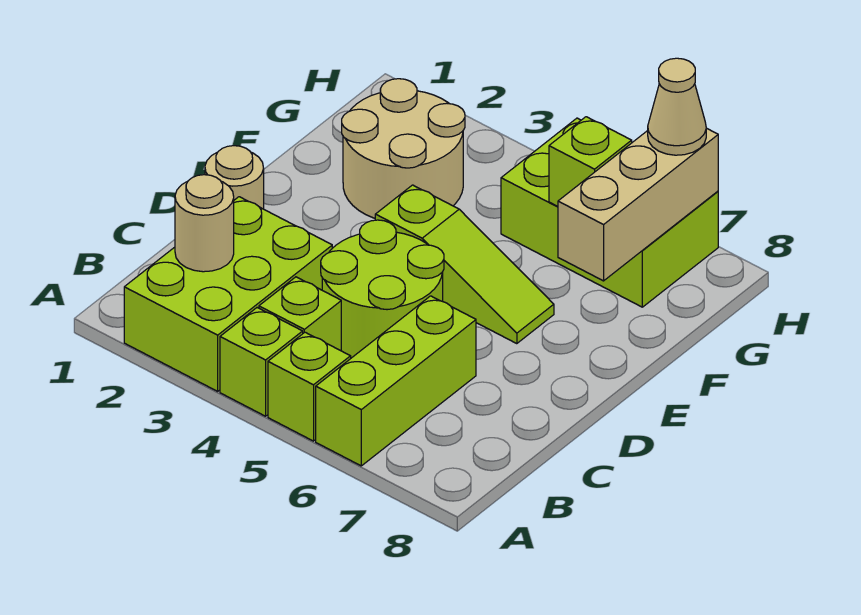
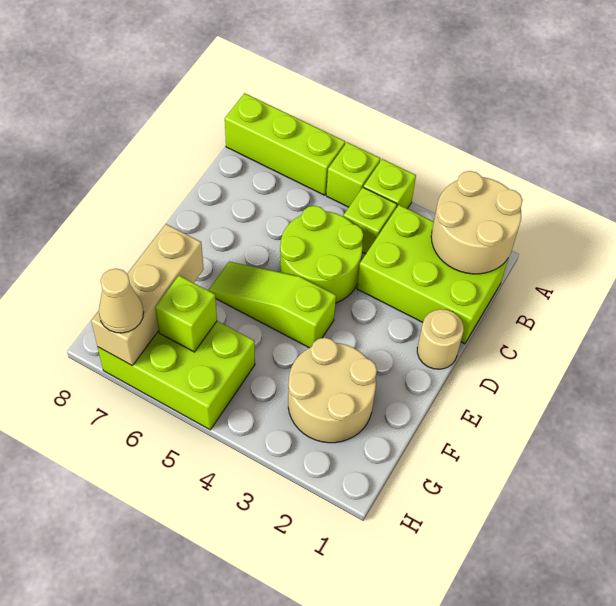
lime brick A2:C3 level 1 -> lime brick B1:C3 level 1
lime brick A6:C6 level 1 -> lime brick A6:A8 level 1
tan round brick B2 level 2 -> tan round brick A1:B2 level 2

